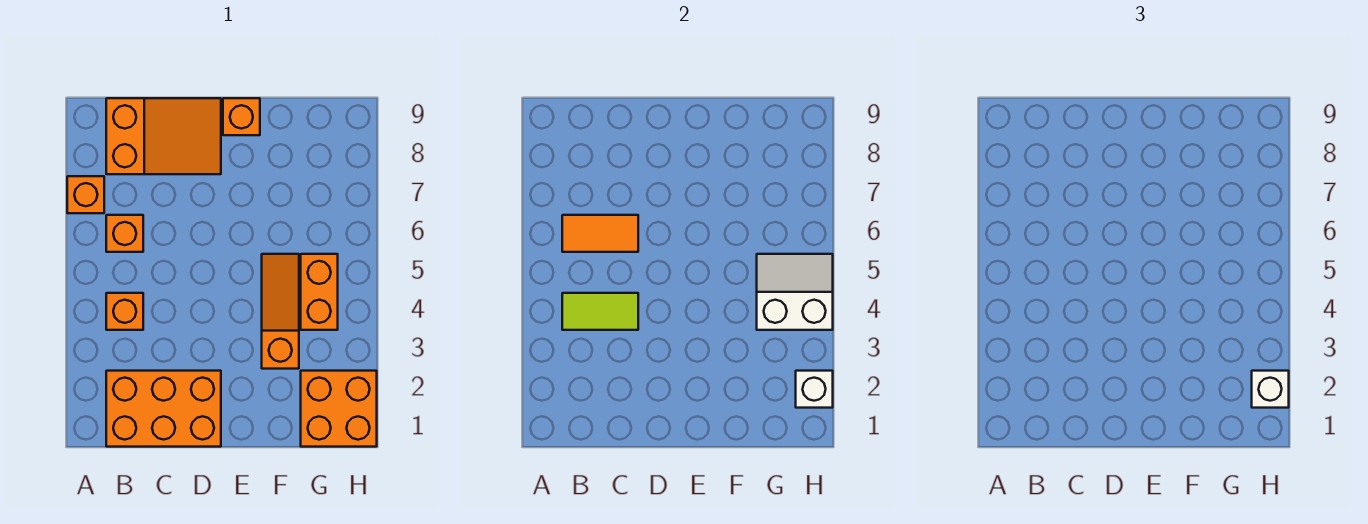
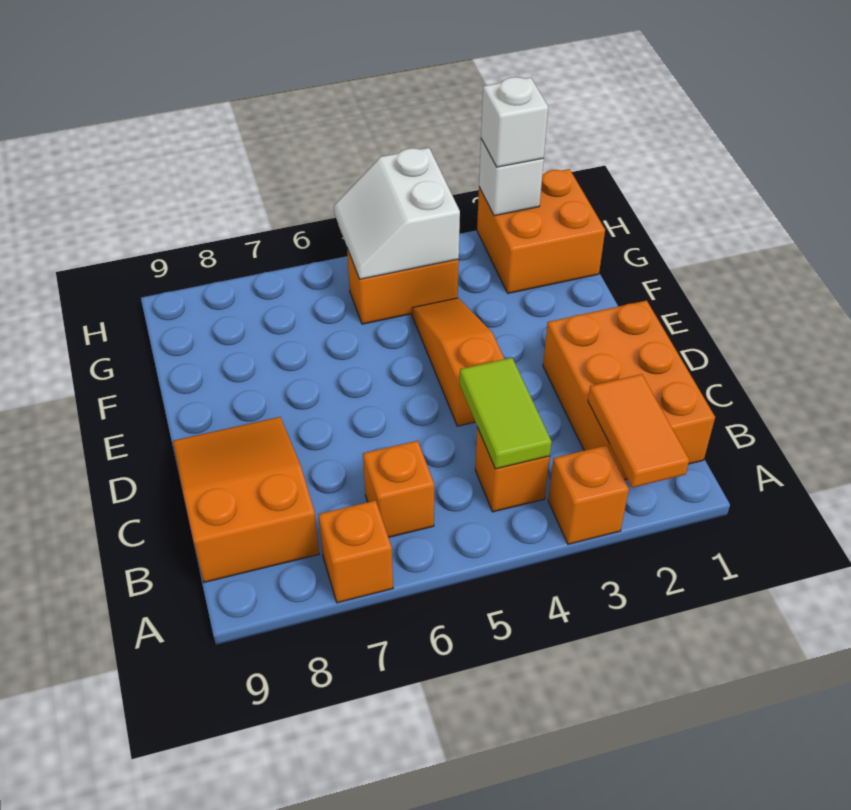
orange tile B6:C6 level 2 -> orange tile A2:B2 level 2
orange brick E9 level 1 -> orange brick A3 level 1
orange slope F3:F5 level 1 top 3 -> orange slope D4:F4 level 1 top D

